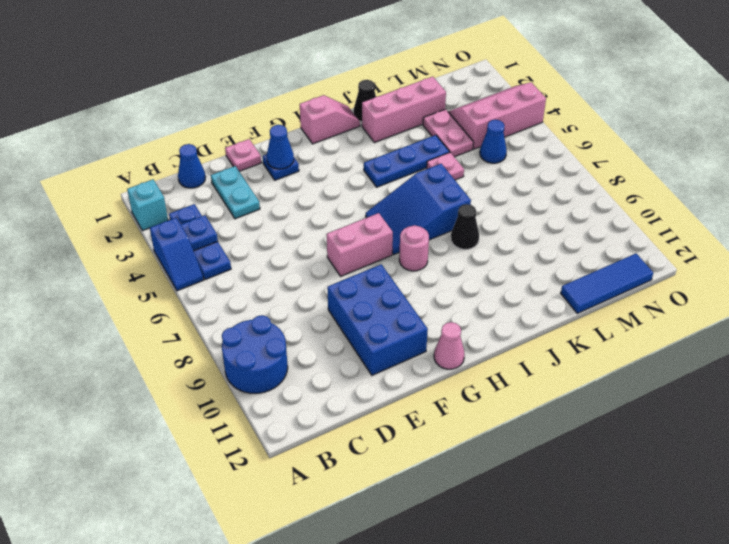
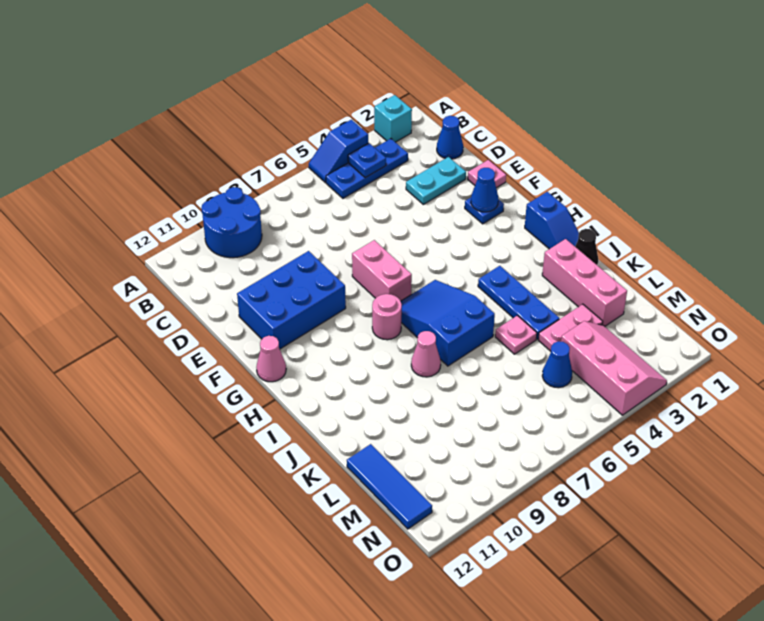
pink slope H1:I1 level 1 top H -> blue slope H1:I1 level 1 top H
black cone J8 level 1 -> pink cone J8 level 1

